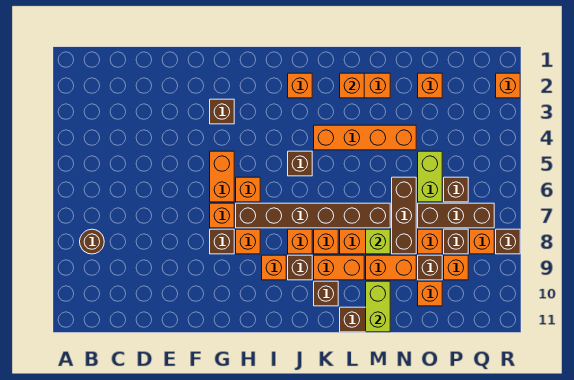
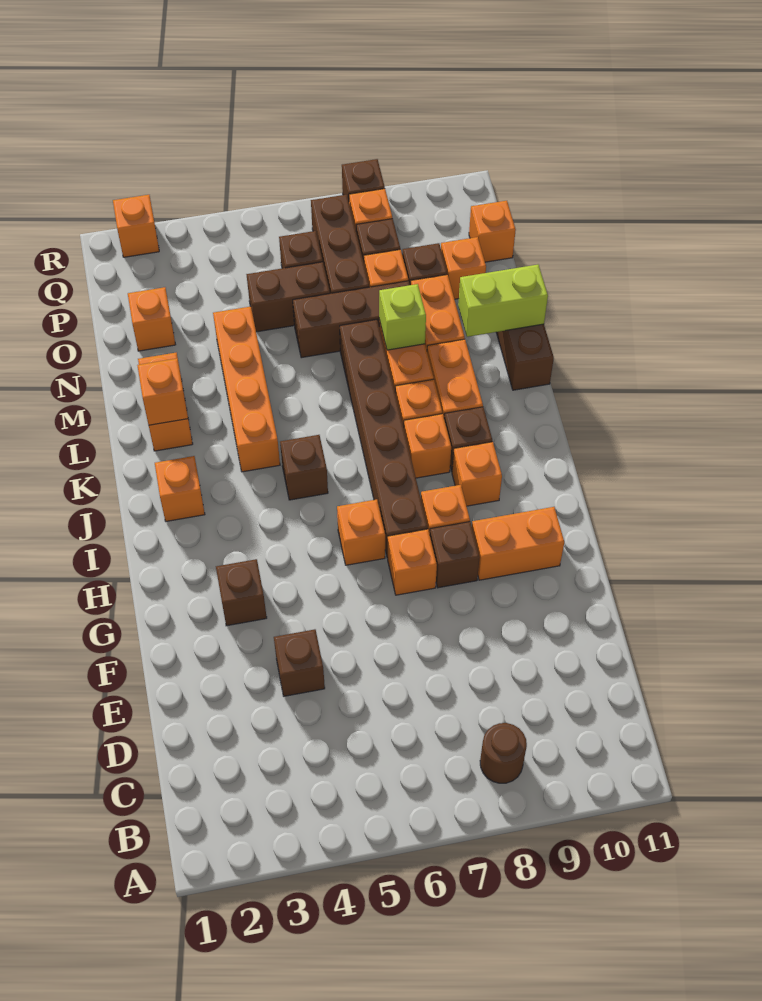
orange brick G5:G6 level 1 -> orange brick G9:G10 level 1
brown brick K10 level 1 -> brown brick E4 level 1
lime brick O5:O6 level 1 -> brown brick O5:O6 level 1
orange brick P9 level 1 -> orange brick P11 level 1

